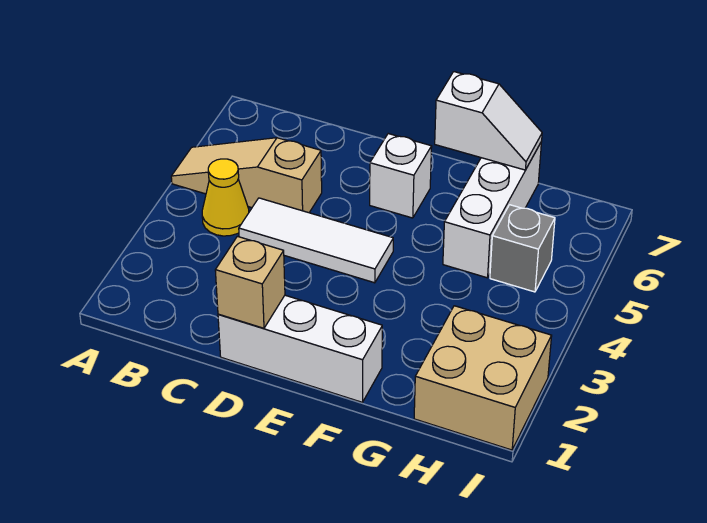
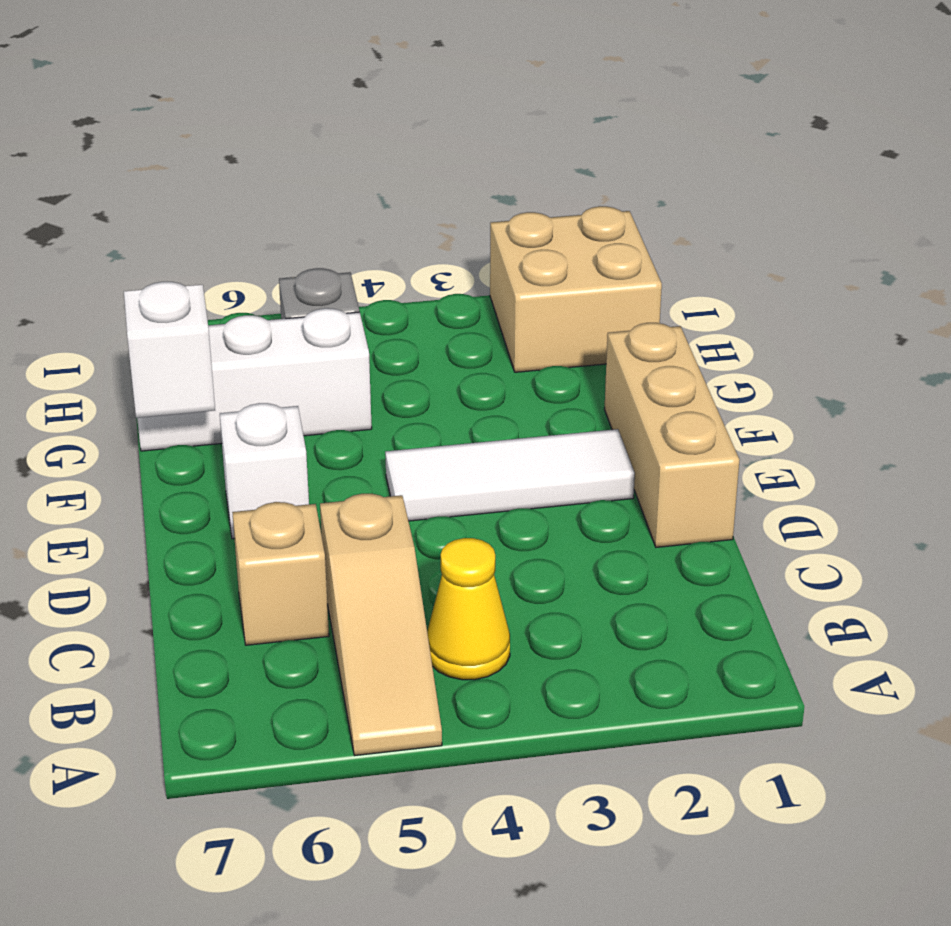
white tile C4:E4 level 1 -> white tile E2:E4 level 1
white brick D1:F1 level 1 -> tan brick D1:F1 level 1
tan brick D1 level 2 -> tan brick C6 level 1

